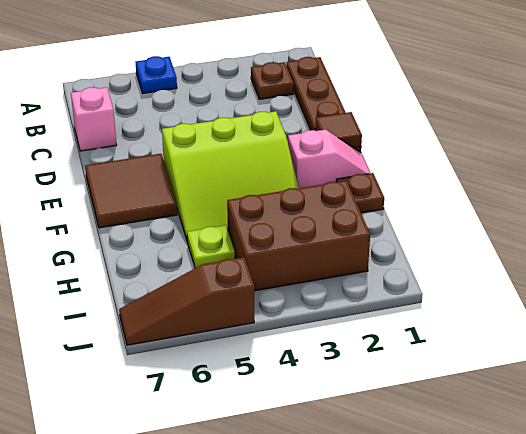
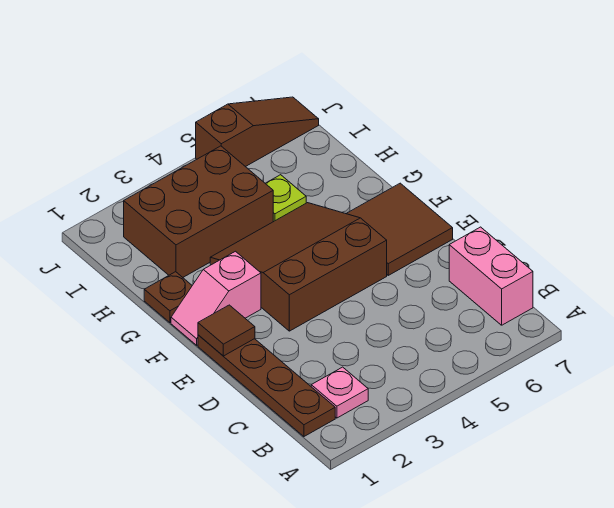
blue plate A5 level 1 -> none
brown plate B2 level 1 -> pink plate B2 level 1
pink brick C7 level 1 -> pink brick B7:C7 level 1
lime slope E3:G5 level 1 top E -> brown slope E3:G5 level 1 top E

